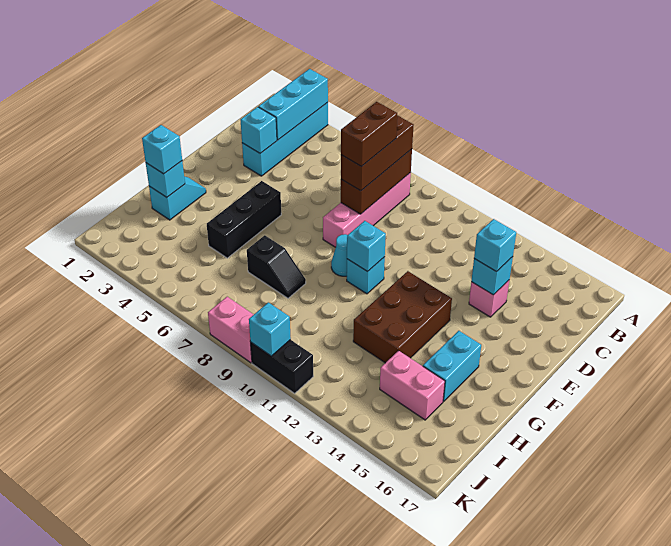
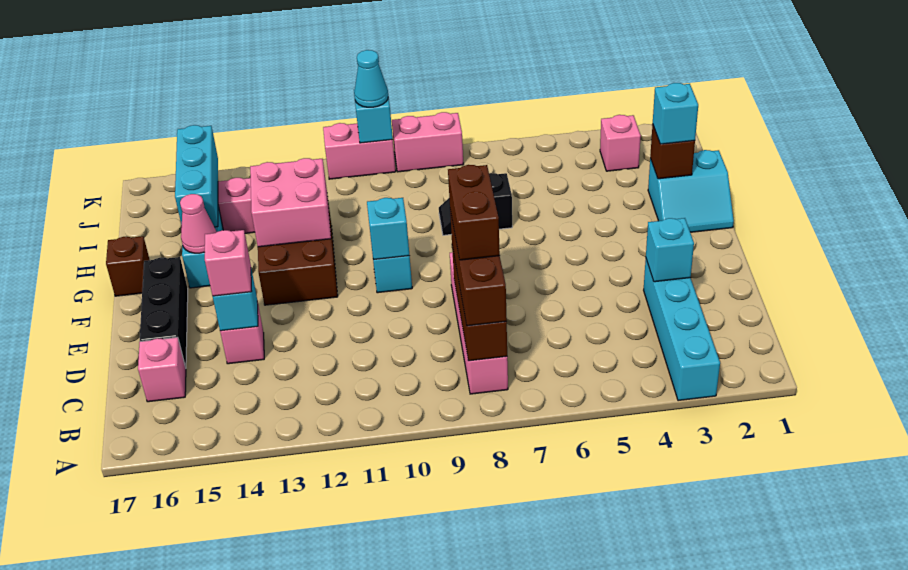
cyan brick A3:C3 level 2 -> cyan brick H15:J15 level 2
none -> pink brick C16 level 1
cyan brick D14 level 3 -> pink brick D14 level 3
black brick F5:H5 level 1 -> black brick D16:F16 level 1
cyan cone F9 level 1 -> cyan cone K10 level 3
cyan slope G2:H2 level 1 top H -> cyan slope G1:H2 level 1 top H
none -> pink brick G12:H13 level 2
none -> pink cone G15 level 2
none -> brown brick G17 level 1
cyan brick H2 level 2 -> brown brick H2 level 2
none -> pink brick J3 level 1
black brick K10:K11 level 1 -> pink brick K10:K11 level 1

